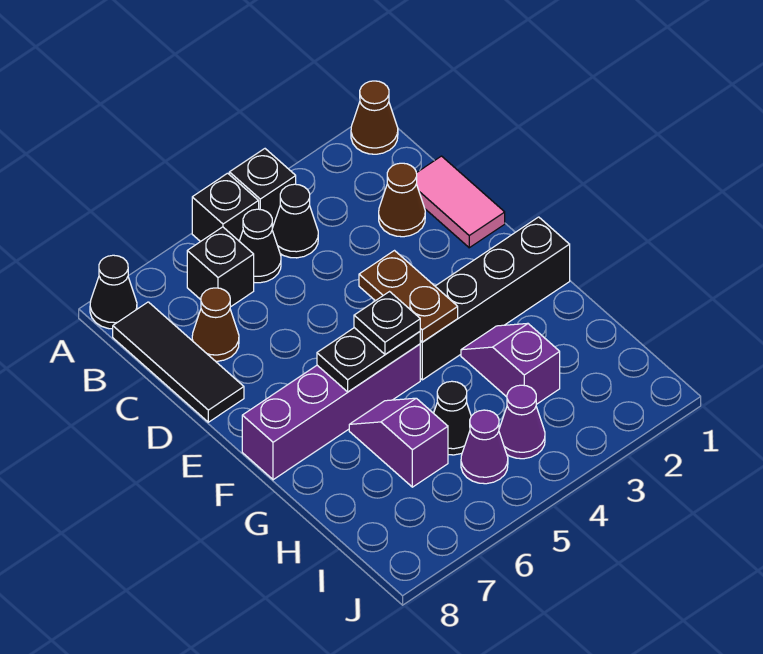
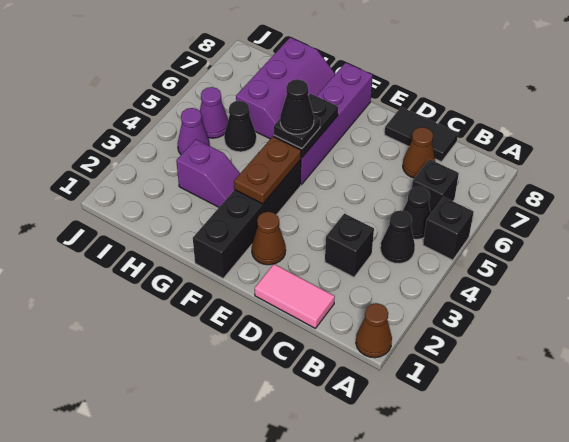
black brick A4 level 1 -> black brick C3 level 1
black cone A8 level 1 -> black cone F5 level 4
black tile B8:D8 level 1 -> black tile C8:D8 level 1
brown cone C2 level 1 -> brown cone E2 level 1
brown plate E4:F4 level 2 -> brown plate F3:F4 level 2
purple slope G6:H6 level 1 top H -> purple slope G6:H8 level 1 top H

